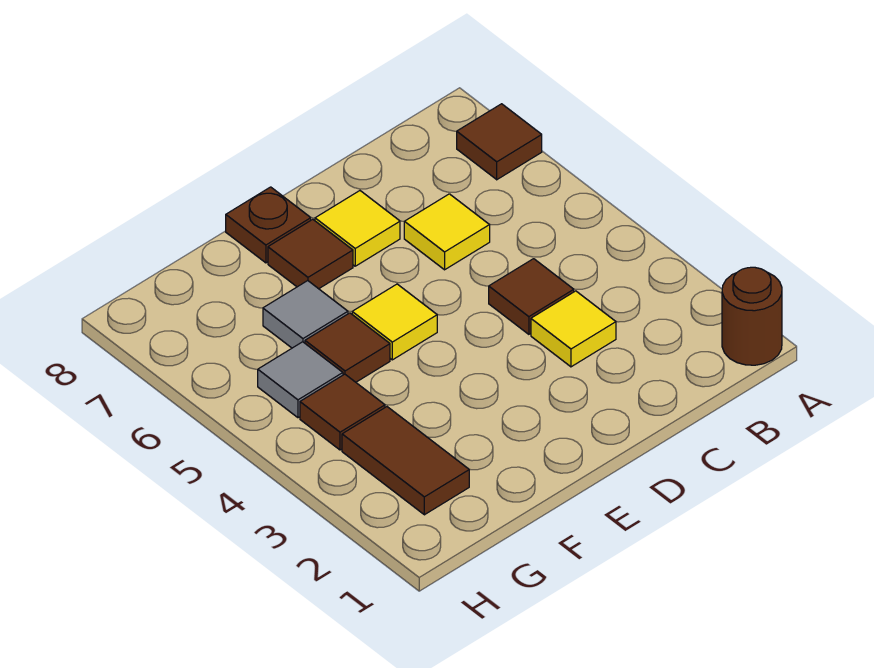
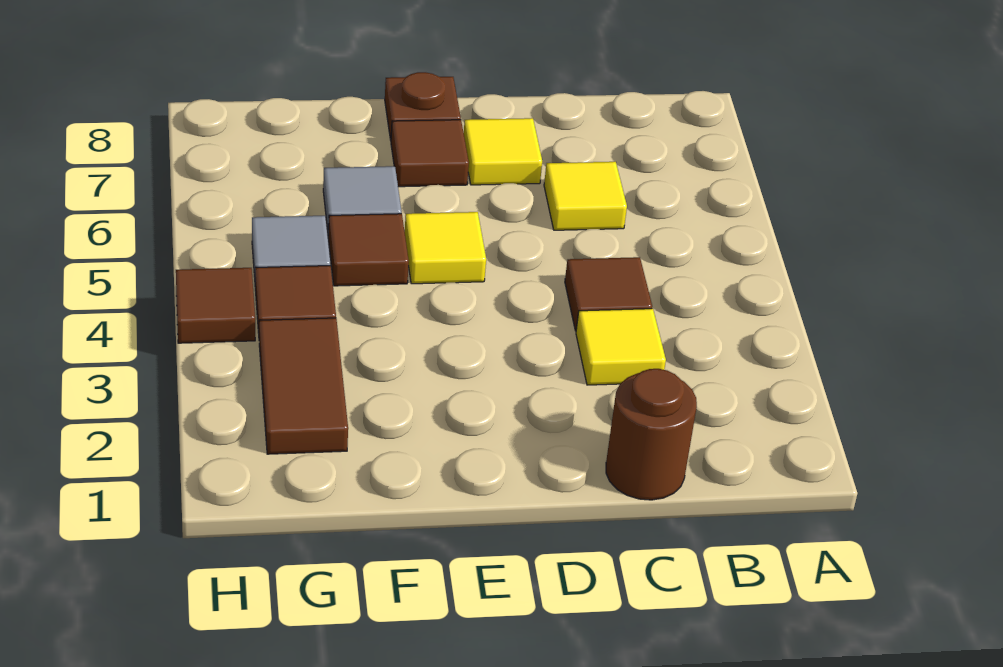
brown round brick A1 level 1 -> brown round brick C1 level 1
brown tile A7 level 1 -> brown tile H4 level 1

